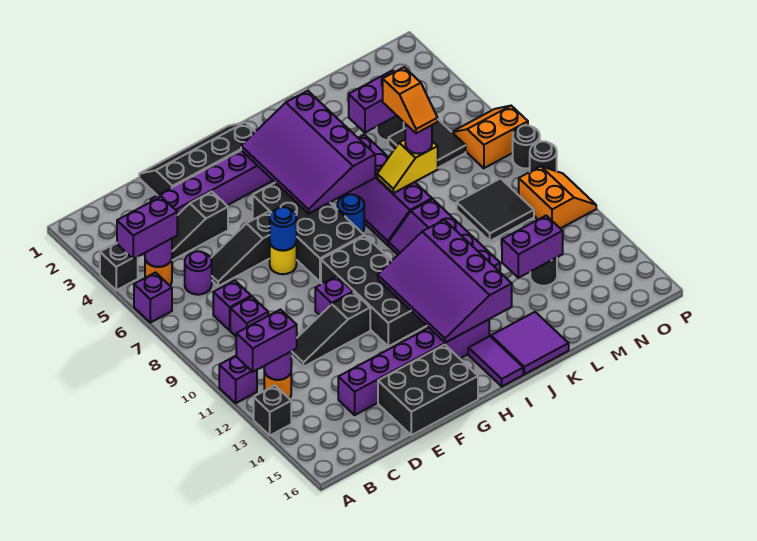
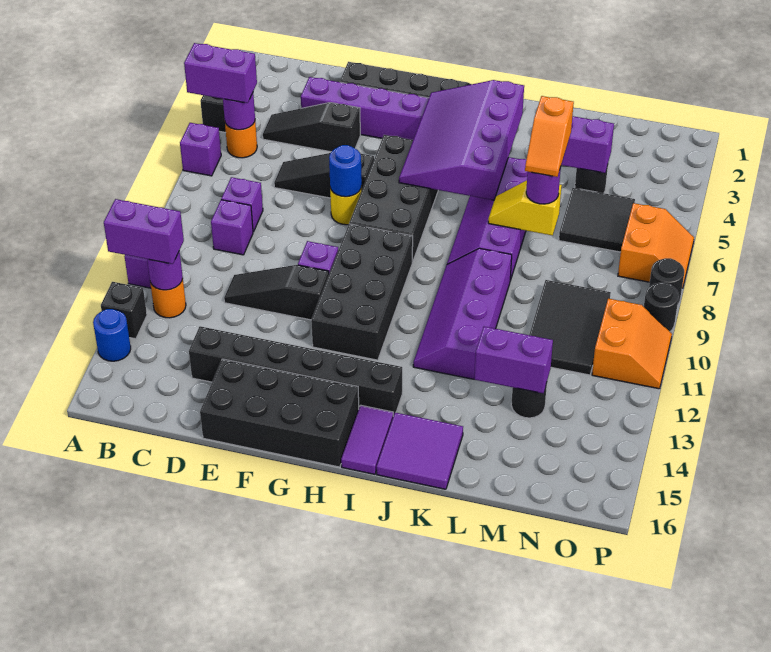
purple round brick C6 level 1 -> none
purple brick D14:I14 level 1 -> black brick D14:I14 level 1
black brick E15:G16 level 1 -> black brick E15:H16 level 1
purple slope H11:J14 level 2 top J -> none
blue round brick I7 level 1 -> blue round brick A14 level 1
black tile M9:N10 level 1 -> black tile M9:N11 level 1
orange slope O6:P7 level 1 top 7 -> orange slope O6:P7 level 1 top O

